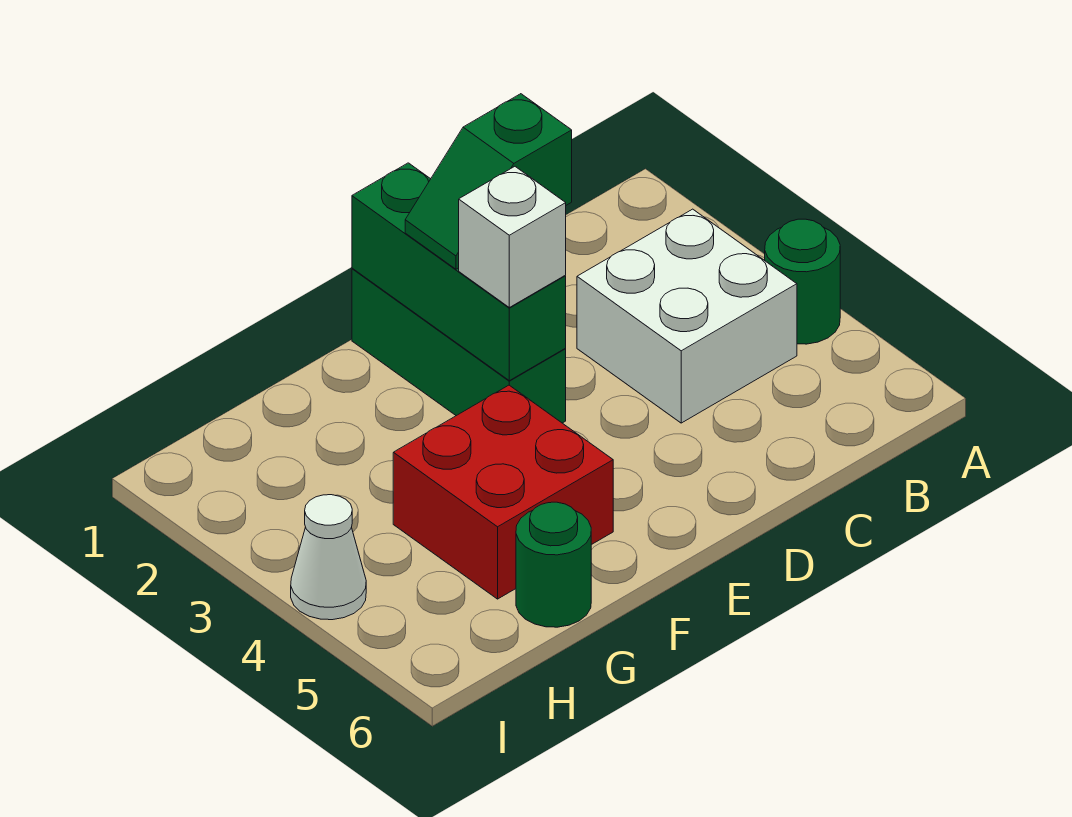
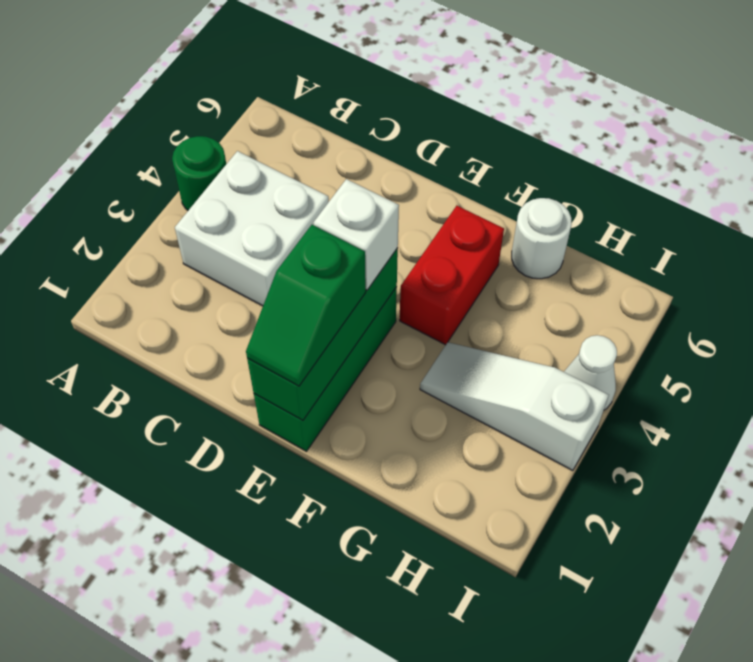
green slope D2:E2 level 3 top D -> green slope E1:E2 level 3 top 2
red brick F4:G5 level 1 -> red brick F4:F5 level 1
none -> white slope G3:I3 level 1 top I
green round brick G6 level 1 -> white round brick G6 level 1

